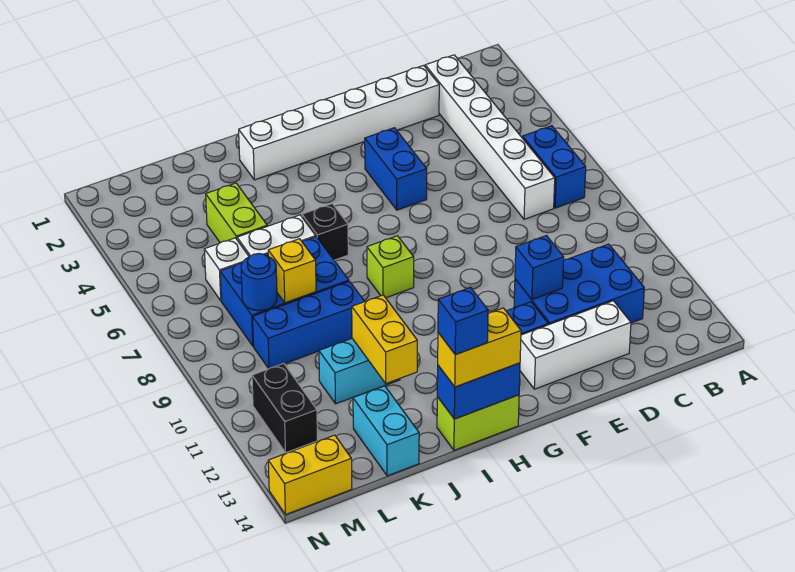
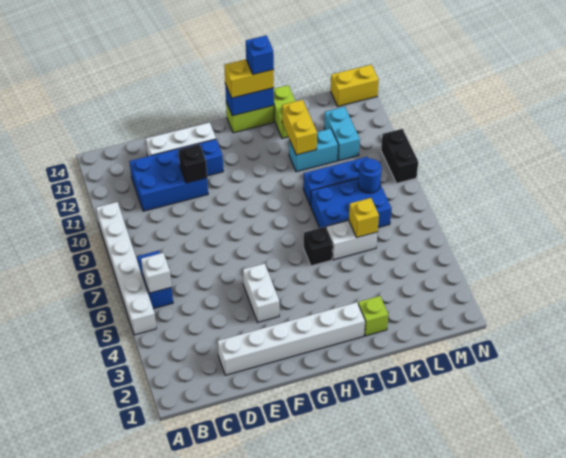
white brick C2:C7 level 1 -> white brick A5:A10 level 1
blue brick E11 level 2 -> black brick E11 level 2
blue brick F4:F5 level 1 -> white brick F4:F5 level 1
lime brick H8 level 1 -> lime brick J2 level 1
lime brick K4:K5 level 1 -> lime brick J13:J14 level 1
yellow brick K8 level 2 -> yellow brick K6 level 2
cyan brick K13:K14 level 1 -> cyan brick L11:L12 level 1
white brick L6 level 1 -> white brick B6 level 2
black brick M11:M12 level 1 -> black brick N9:N10 level 1

